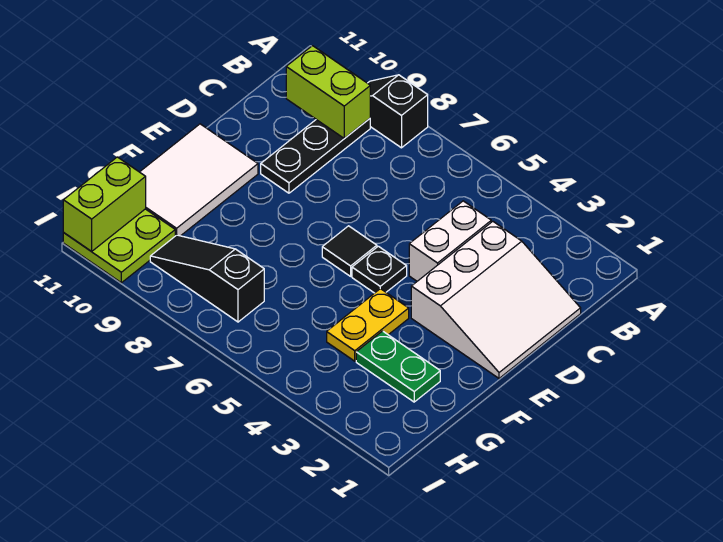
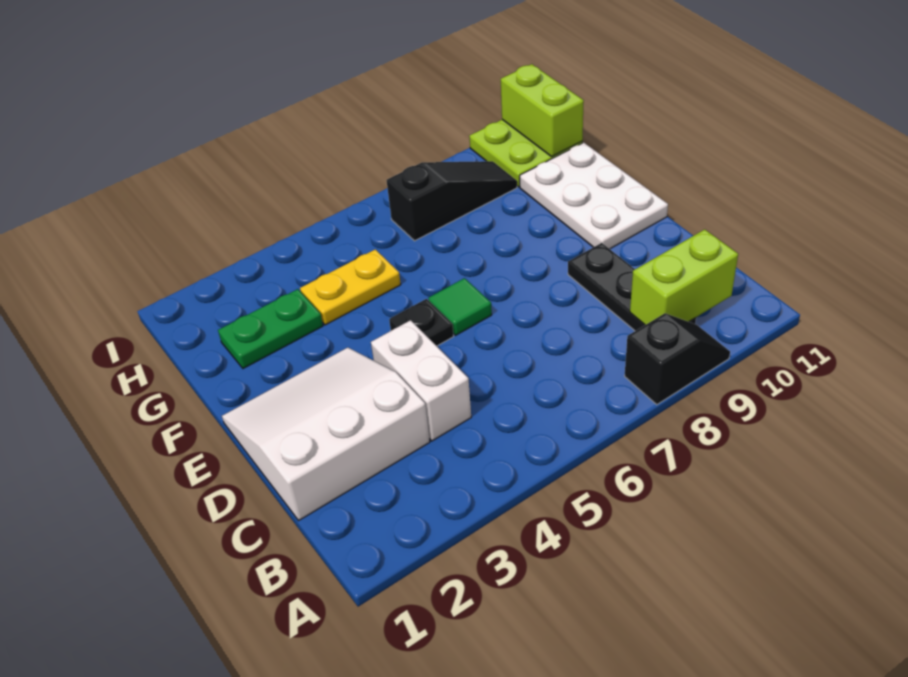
white slope C1:E3 level 1 top 3 -> white slope C1:E3 level 1 top C
black tile E6 level 1 -> green tile E6 level 1
white tile E10:G11 level 1 -> white plate E10:G11 level 1
yellow plate F4:G4 level 1 -> yellow plate G4:G5 level 1

